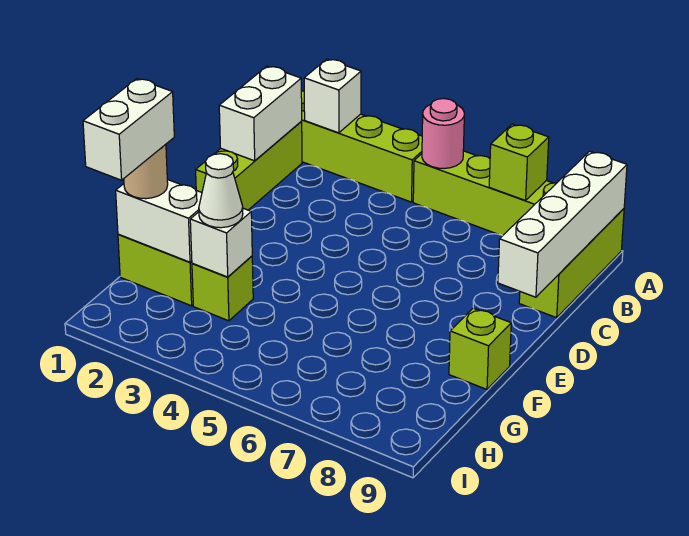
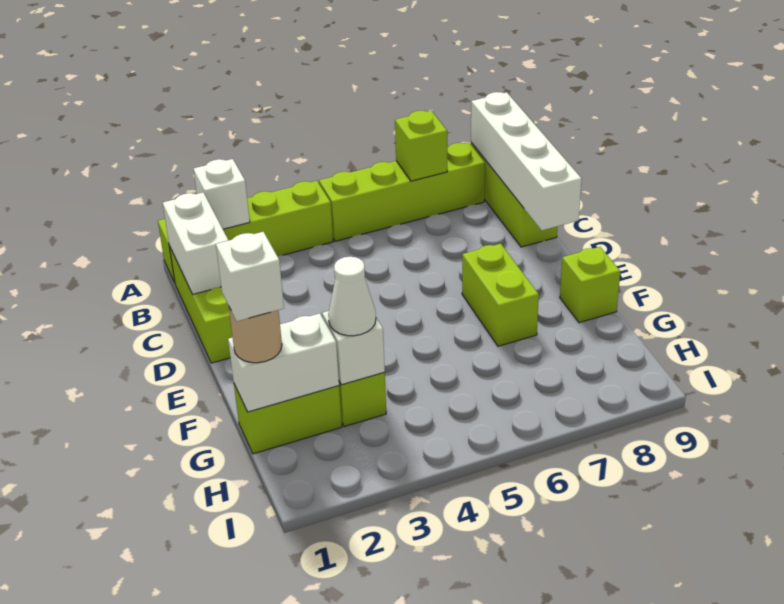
pink round brick A5 level 2 -> none
none -> lime brick E7:F7 level 1
white brick G1:H1 level 4 -> white brick G1 level 4

